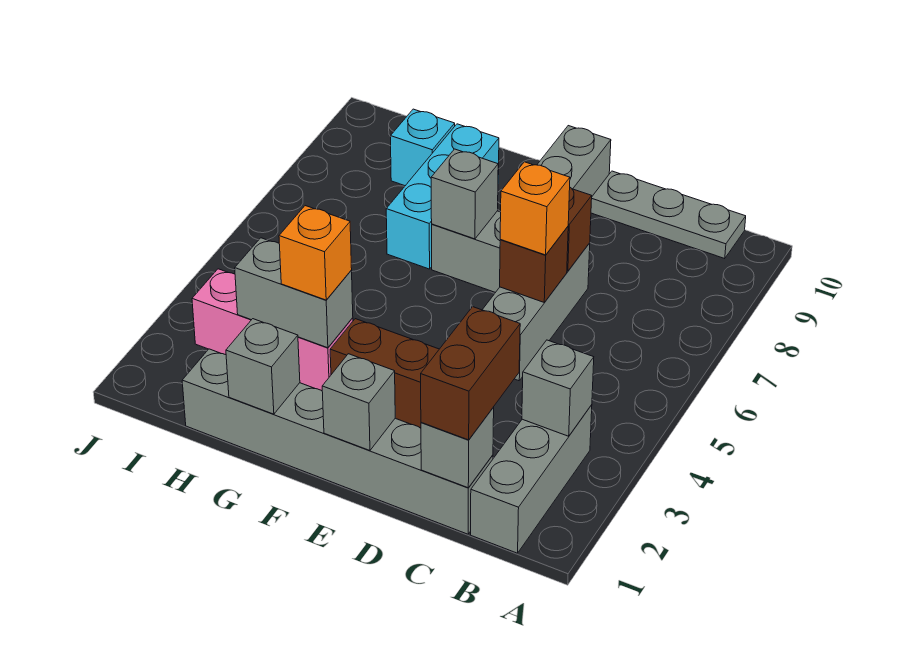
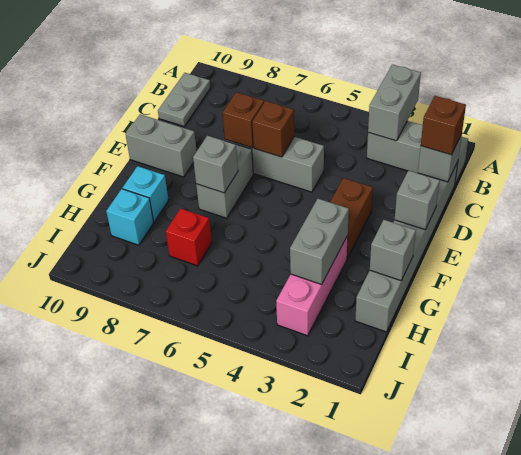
grey brick B3 level 2 -> grey brick A3:B3 level 2
grey plate B10:D10 level 1 -> grey plate B10:C10 level 1
brown brick C1:C2 level 3 -> brown brick C1 level 3
orange brick D6 level 3 -> none
orange brick G3 level 3 -> none
cyan brick G7:G9 level 1 -> cyan brick G9 level 1
none -> red brick H7 level 1

